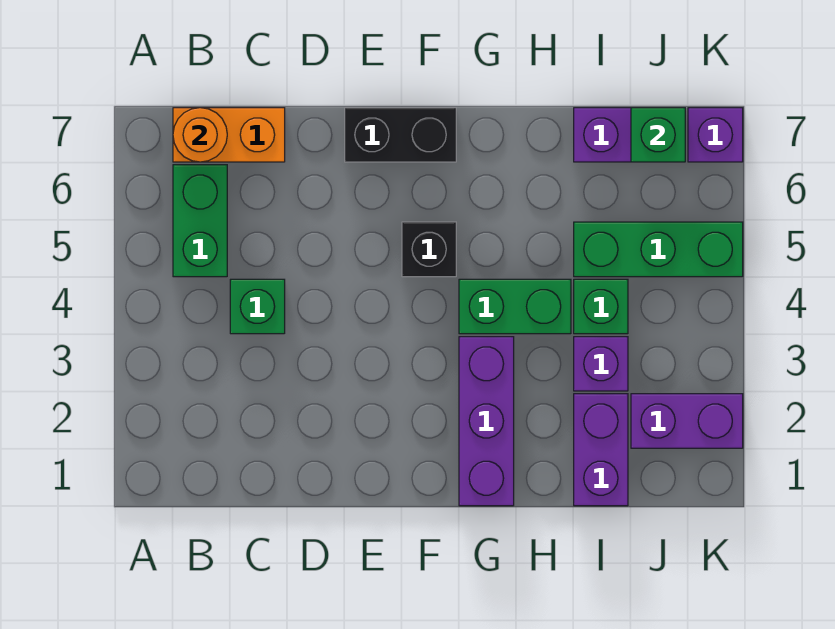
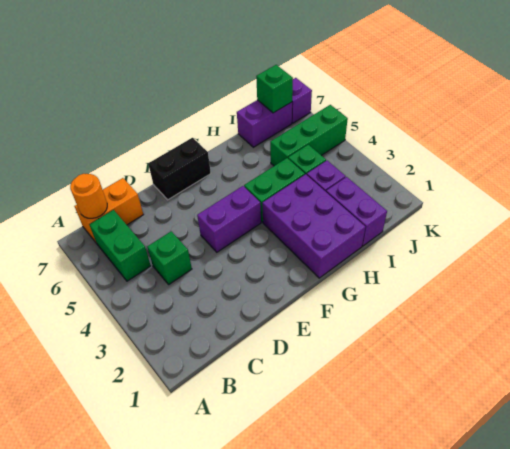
black brick F5 level 1 -> none
purple brick G1:G3 level 1 -> purple brick G1:H3 level 1
purple brick J2:K2 level 1 -> purple brick E4:F4 level 1

